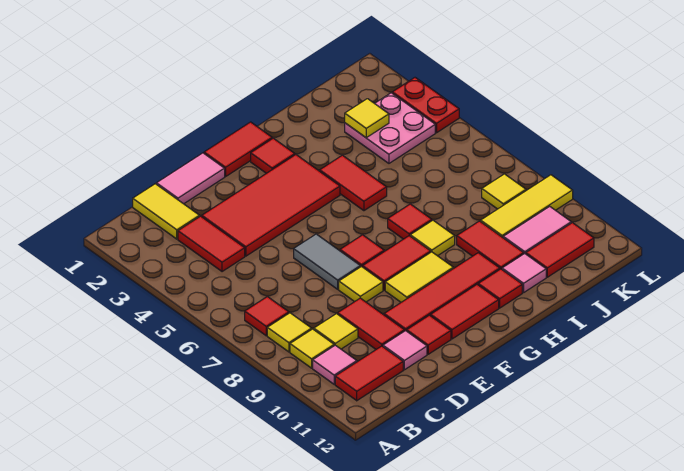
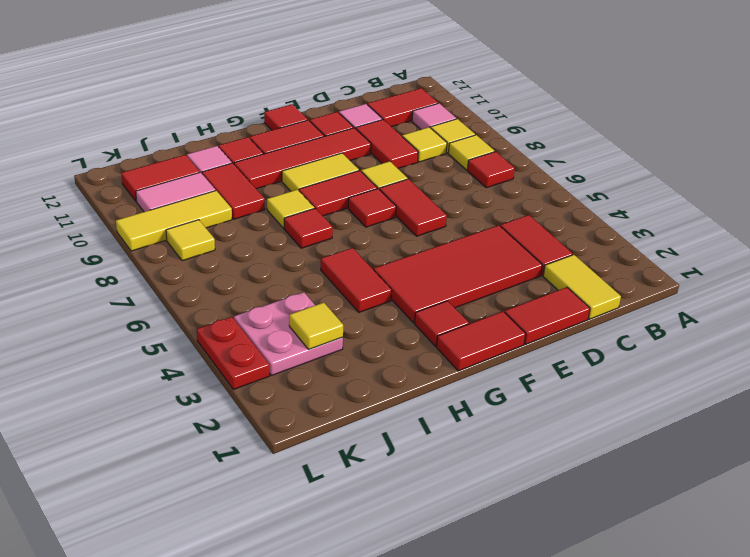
pink tile D1:E1 level 1 -> red tile D1:E1 level 1
grey tile E6:E7 level 1 -> red tile E6:E7 level 1
none -> red tile F12 level 1

